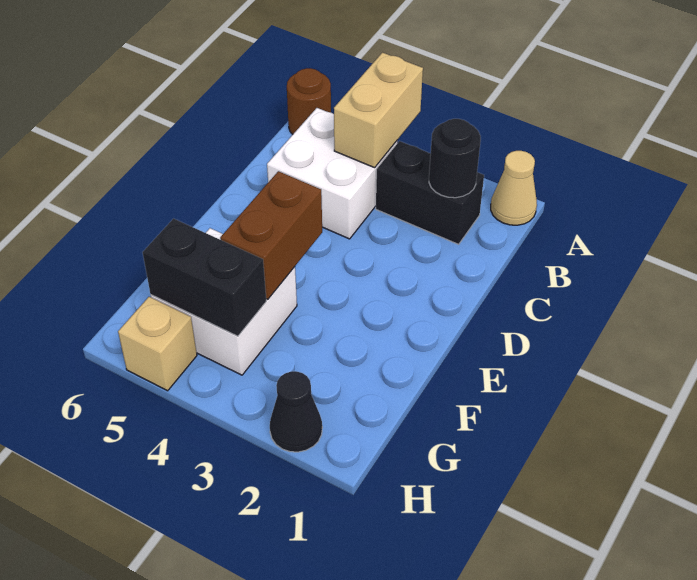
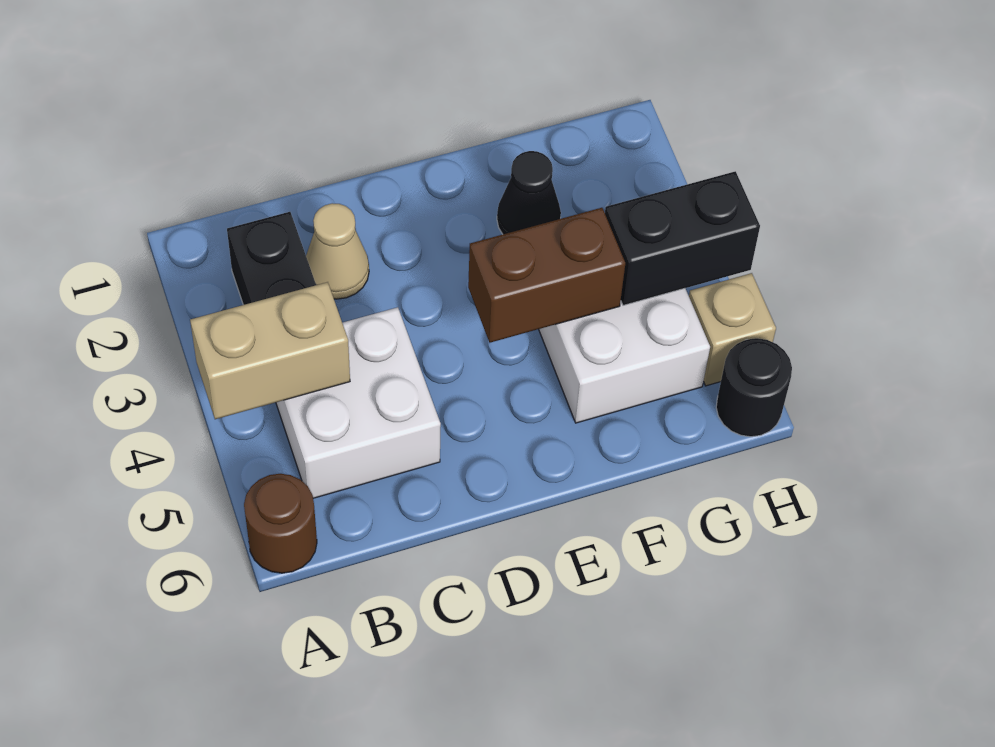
tan cone A1 level 1 -> tan cone C2 level 1
black round brick B2 level 2 -> black round brick H6 level 1
black brick G4:G5 level 2 -> black brick G4:H4 level 2
black cone H2 level 1 -> black cone F2 level 1

